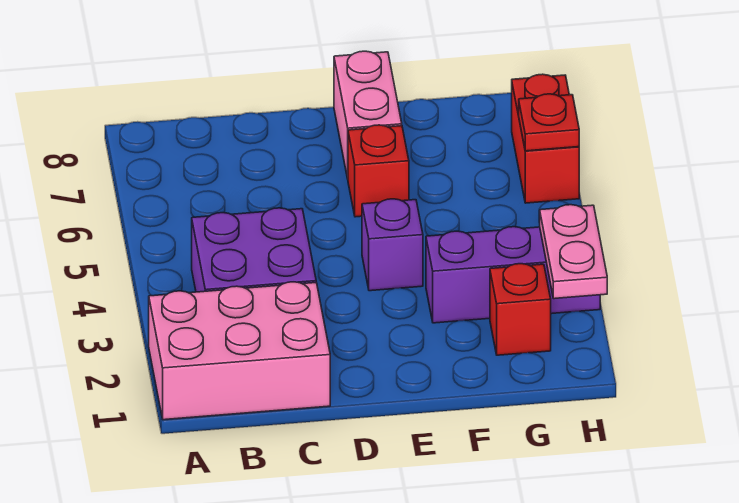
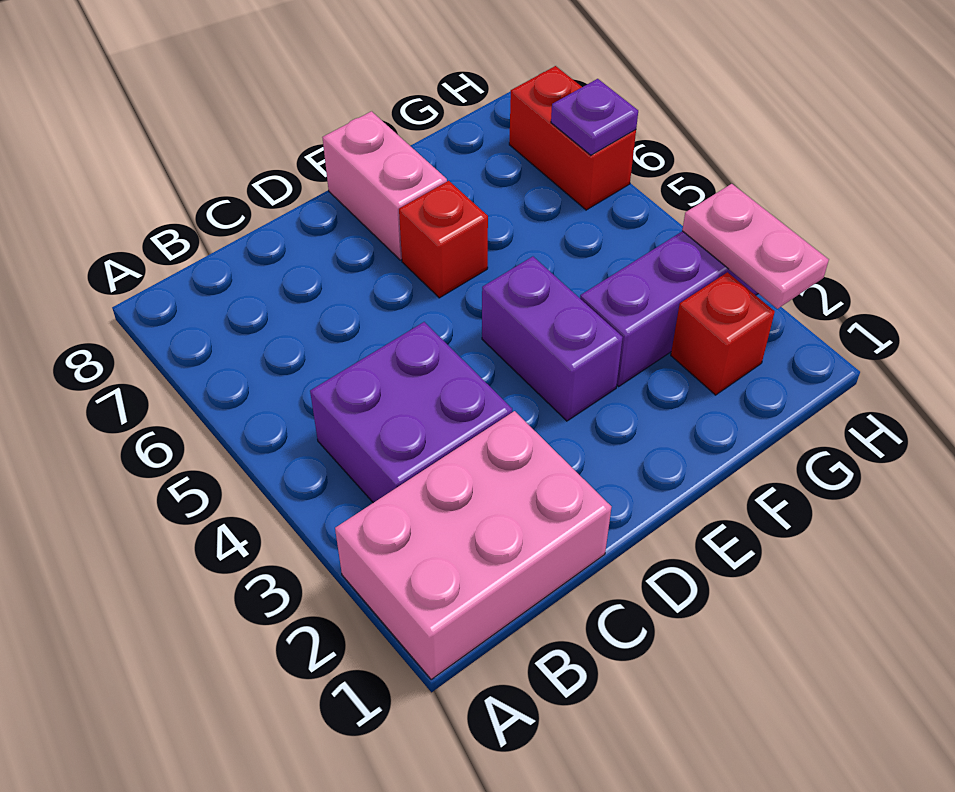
purple brick E4 level 1 -> purple brick E3:E4 level 1
red plate H6 level 2 -> purple plate H6 level 2

